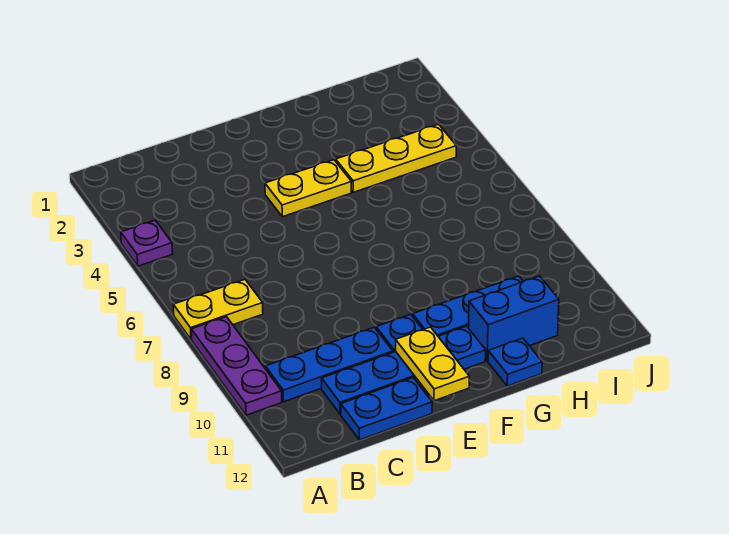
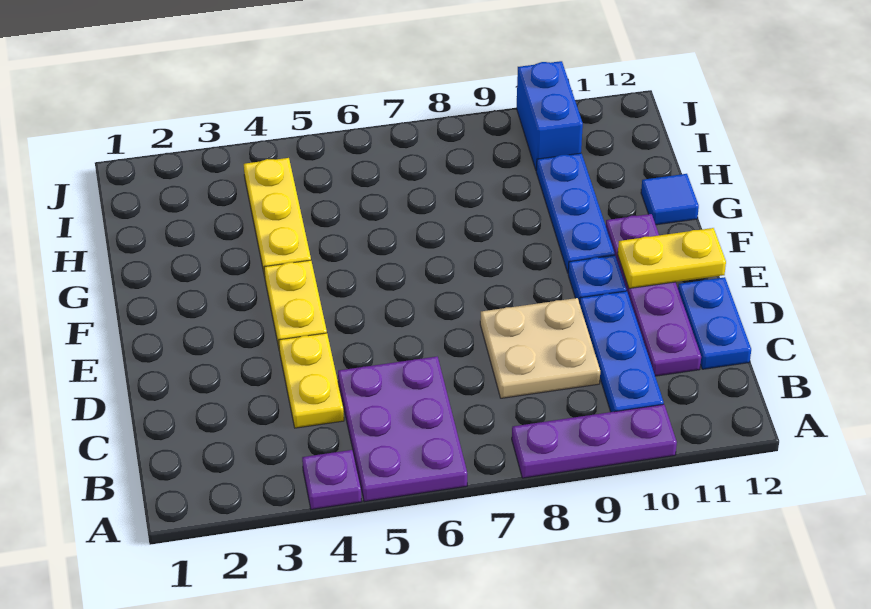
none -> purple plate A5:C6 level 1
yellow plate A7:B7 level 1 -> yellow plate C4:D4 level 1
none -> tan plate C8:D9 level 1
blue plate C11:F11 level 1 -> purple plate C11:F11 level 1
blue brick G11:H11 level 1 -> blue brick I10:J10 level 1
blue plate G12 level 1 -> blue tile G12 level 1

